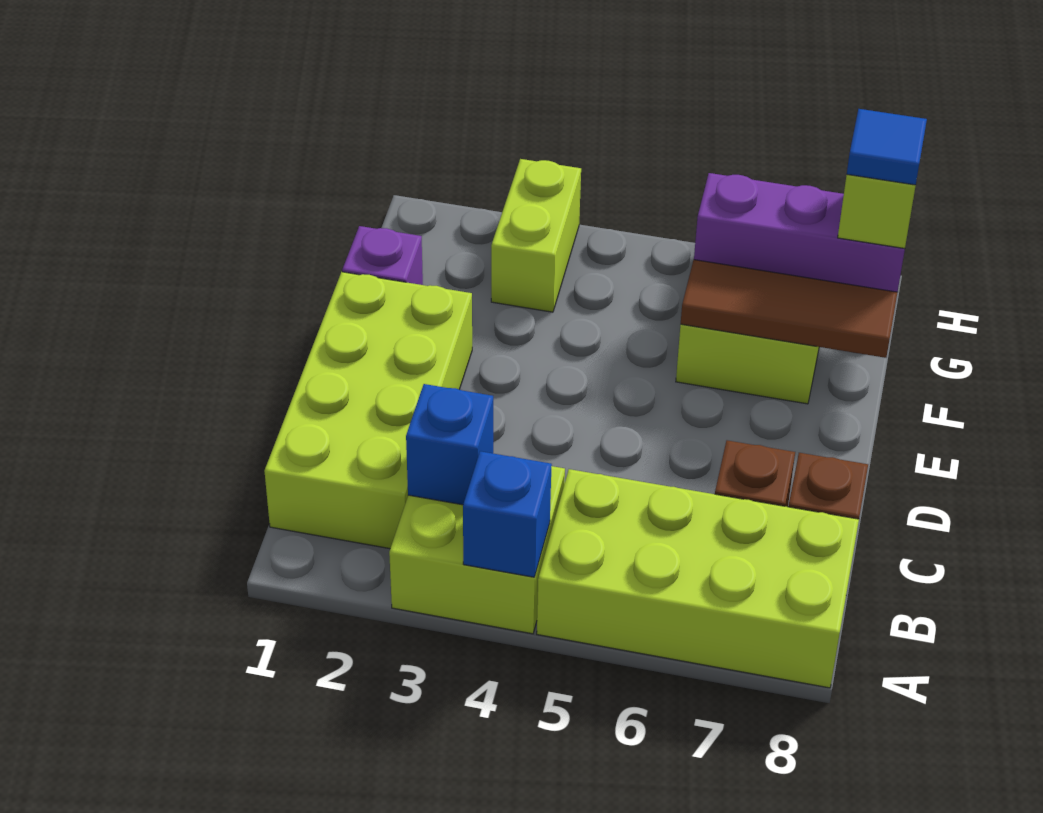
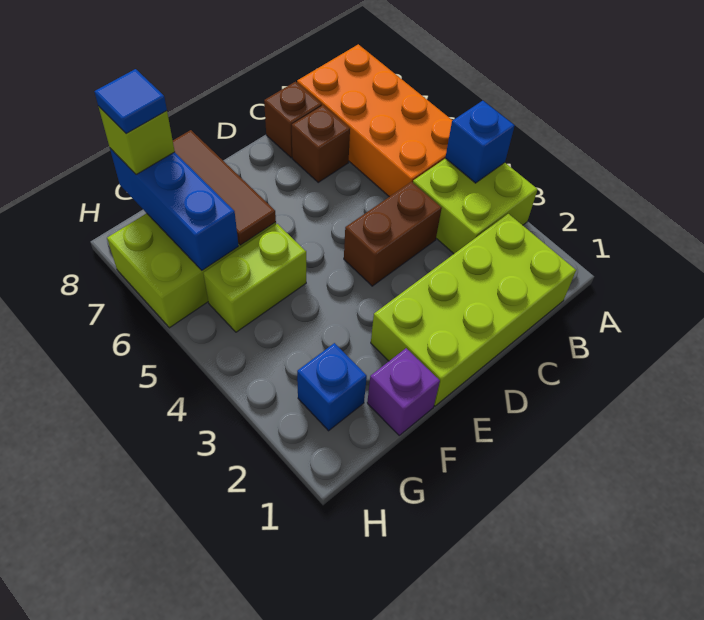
lime brick A5:B8 level 1 -> orange brick A5:B8 level 1
blue brick B3 level 2 -> blue brick G2 level 1
none -> brown brick C4:D4 level 1
lime brick G3:H3 level 1 -> lime brick F5:G5 level 1
purple brick G6:G8 level 2 -> blue brick G6:G8 level 2

